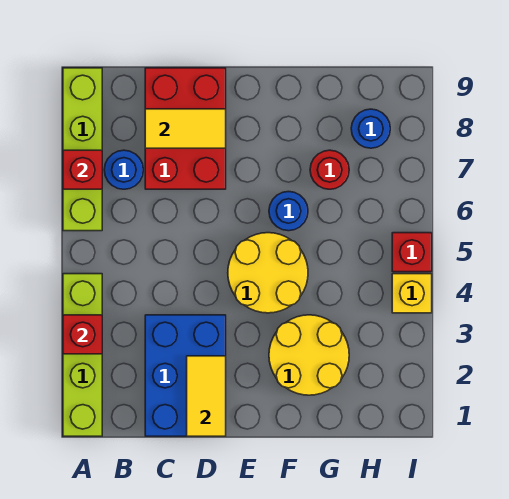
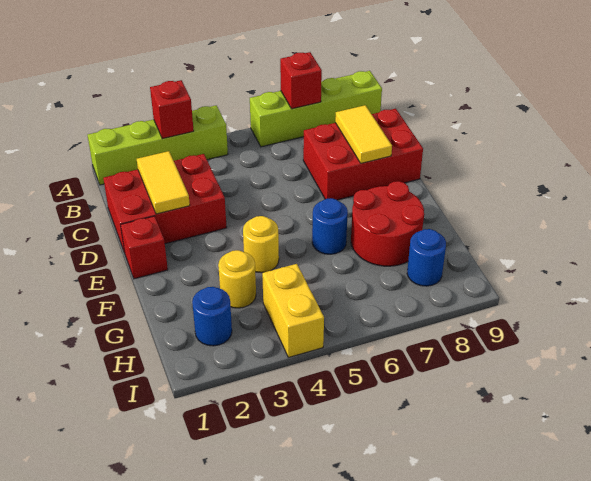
blue round brick B7 level 1 -> blue round brick H2 level 1
blue brick C1:D3 level 1 -> red brick C1:D3 level 1
yellow tile D1:D2 level 2 -> yellow tile C2:D2 level 2
yellow round brick E4:F5 level 1 -> yellow round brick F4 level 1
yellow round brick F2:G3 level 1 -> yellow round brick G3 level 1
red round brick G7 level 1 -> red round brick F7:G8 level 1
yellow brick I4 level 1 -> yellow brick H4:I4 level 1
red brick I5 level 1 -> red brick E1 level 1

